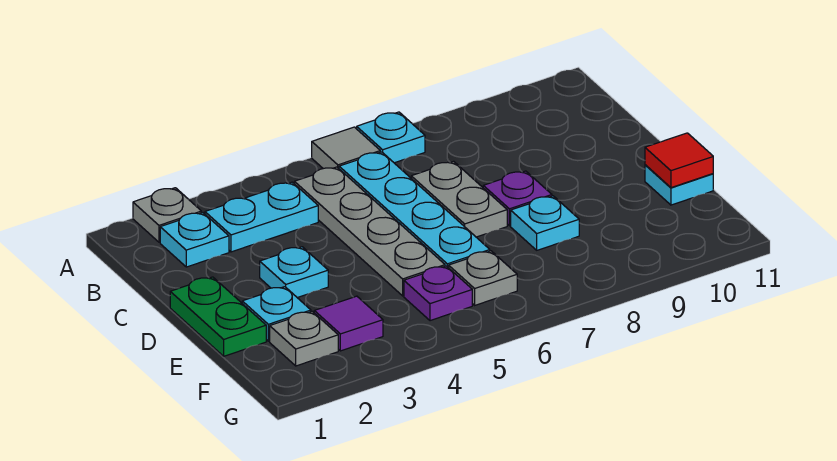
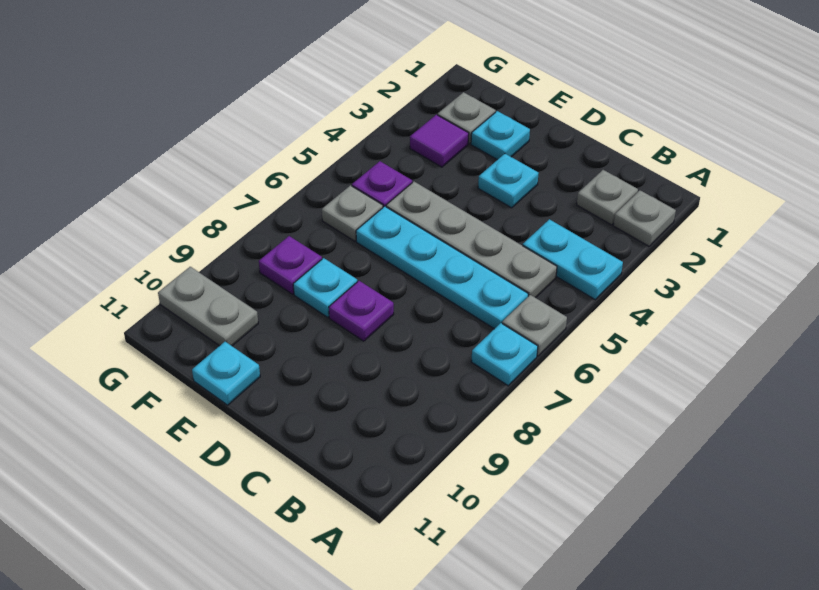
grey tile A6 level 1 -> grey plate A6 level 1
cyan plate B2 level 1 -> grey plate B2 level 1
cyan plate B3:B4 level 1 -> cyan plate A4:B4 level 1
grey plate C7:D7 level 1 -> grey plate F10:G10 level 1
green plate D1:E1 level 1 -> none
red tile E11 level 2 -> none
none -> purple plate F8 level 1

